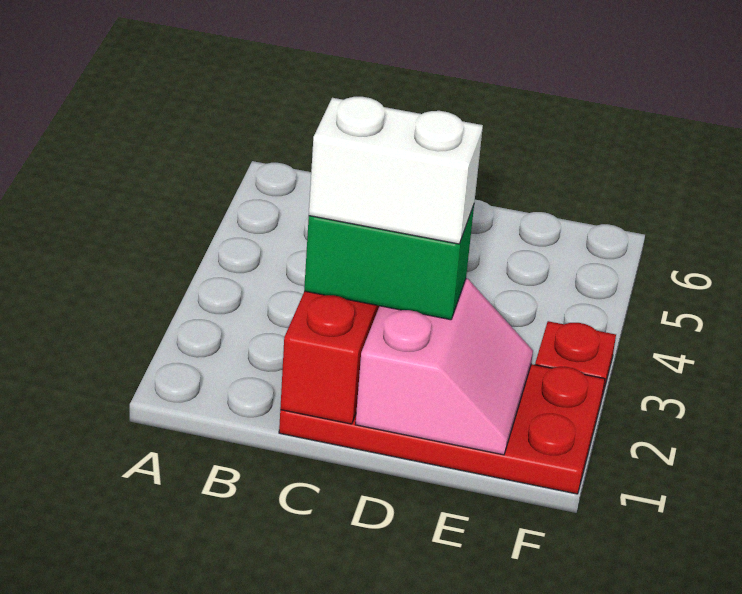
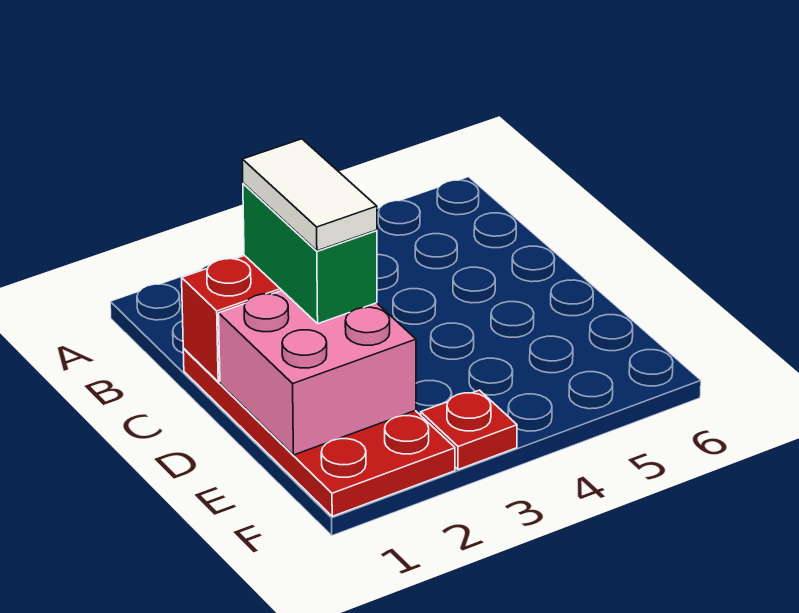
white brick C2:D2 level 4 -> white tile C2:D2 level 4
pink slope D1:E2 level 2 top D -> pink brick D1:E2 level 2

